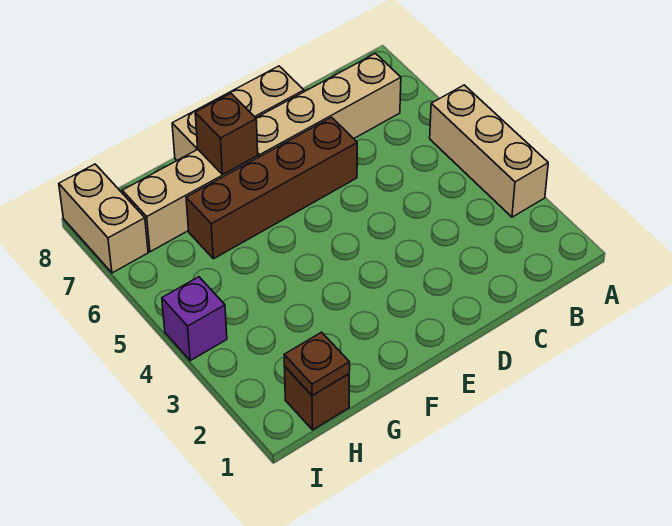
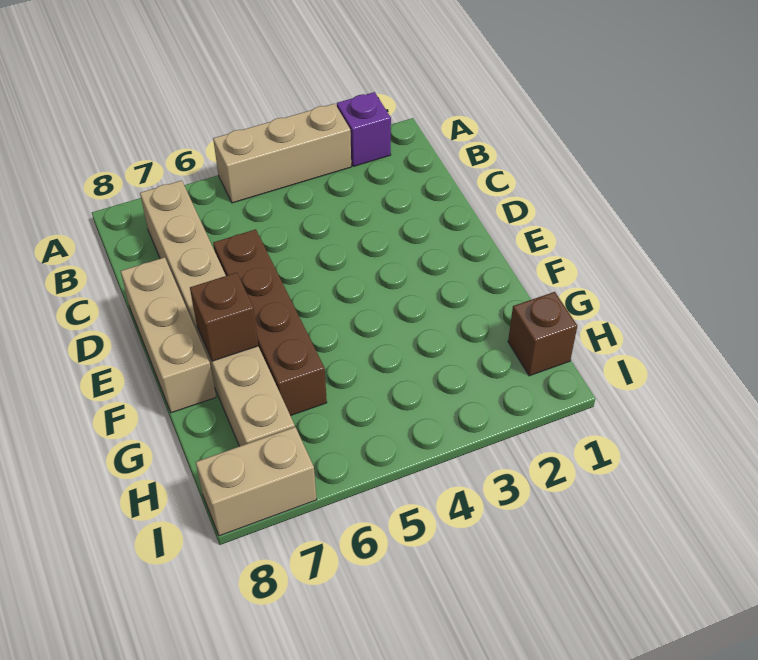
brown plate H1 level 2 -> none
purple brick I4 level 1 -> purple brick A2 level 1

